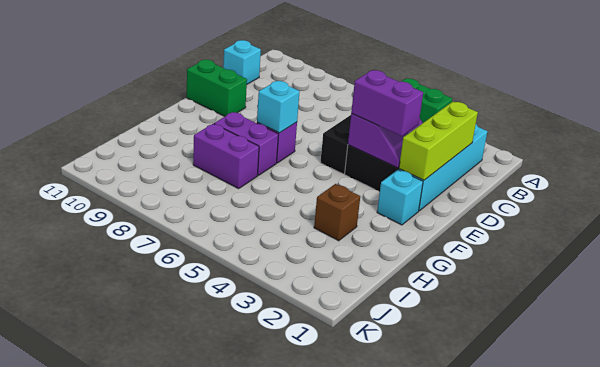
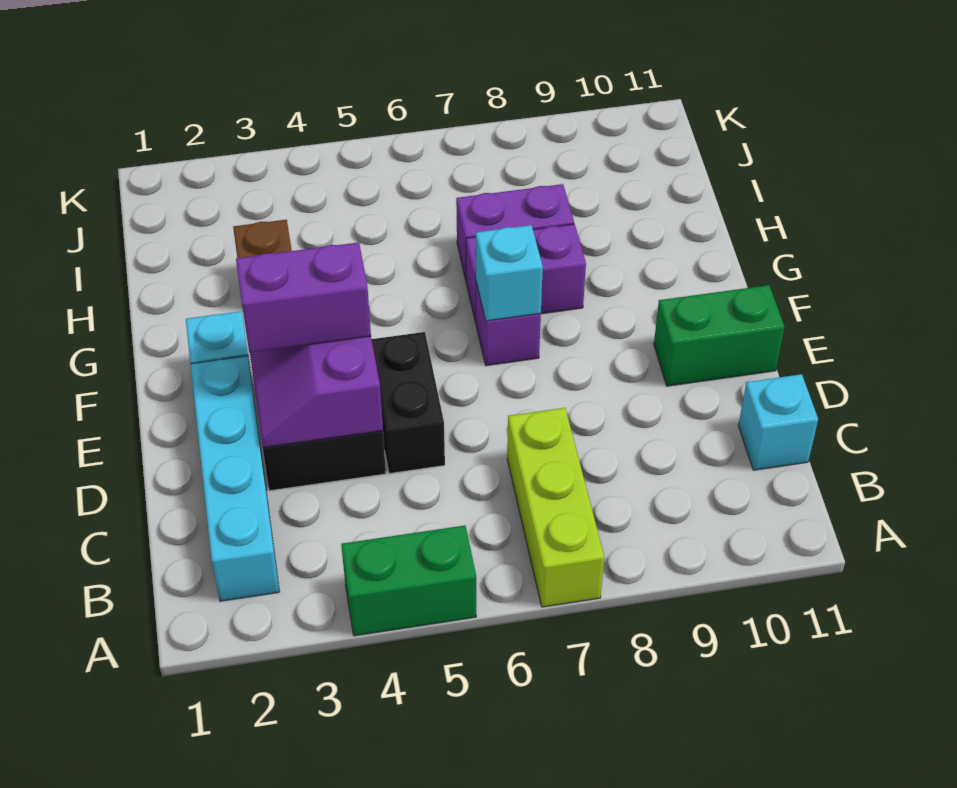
lime brick C2:E2 level 2 -> lime brick A7:C7 level 1

